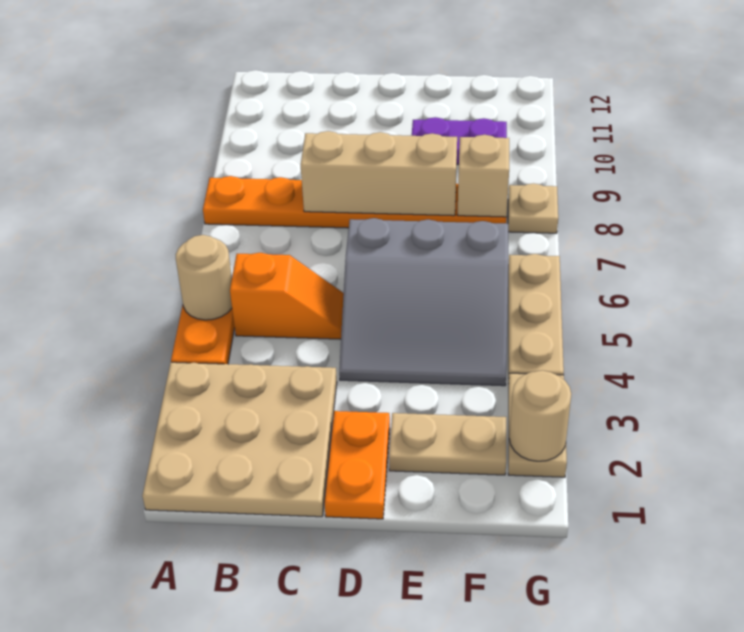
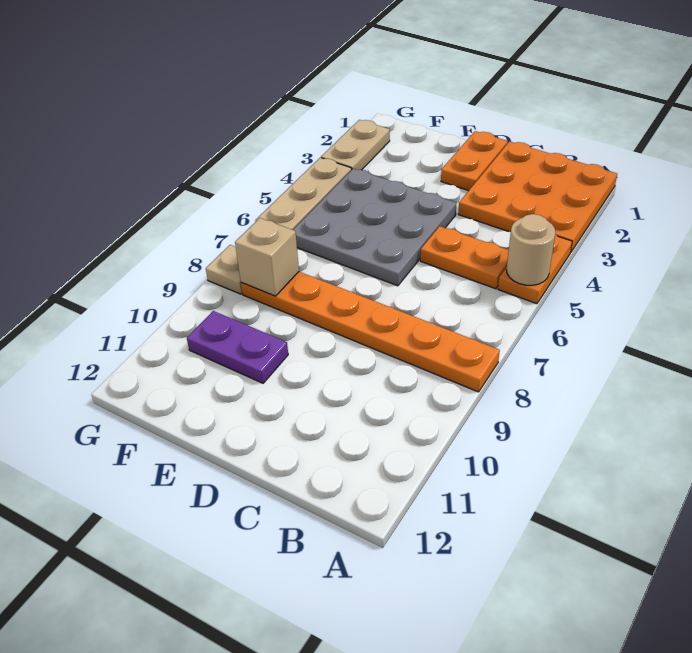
tan plate A1:C3 level 1 -> orange plate A1:C3 level 1
orange slope B5:C5 level 1 top B -> orange plate B5:C5 level 1
tan brick C8:E8 level 2 -> none
grey slope D4:F6 level 1 top 6 -> grey plate D4:F6 level 1
tan plate E2:F2 level 1 -> none
tan round brick G2 level 2 -> none

